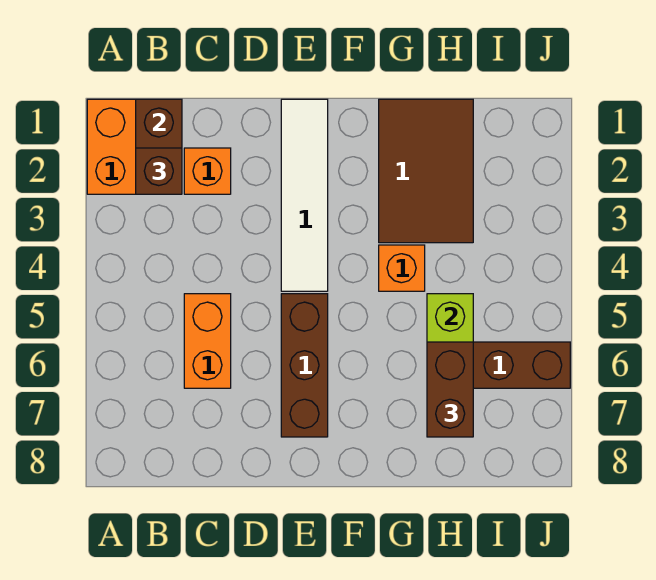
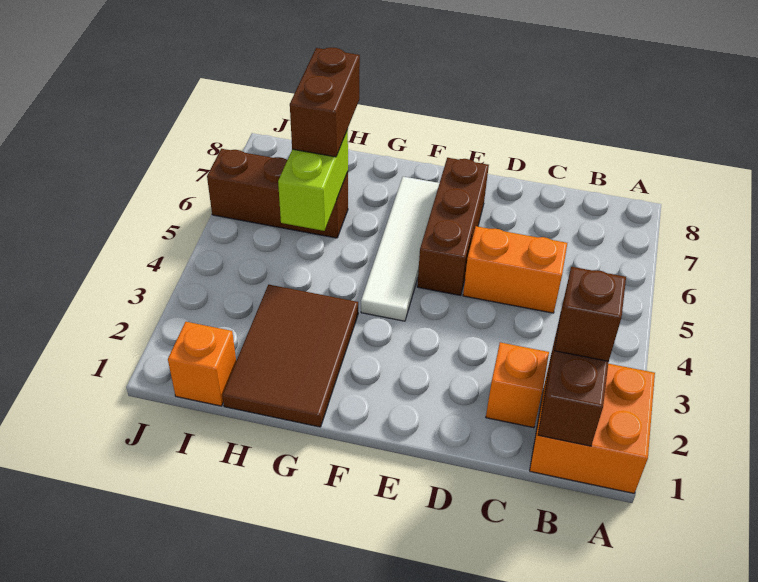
orange brick C5:C6 level 1 -> orange brick C5:D5 level 1
white tile E1:E4 level 1 -> white tile F4:F7 level 1
orange brick G4 level 1 -> orange brick I1 level 1

